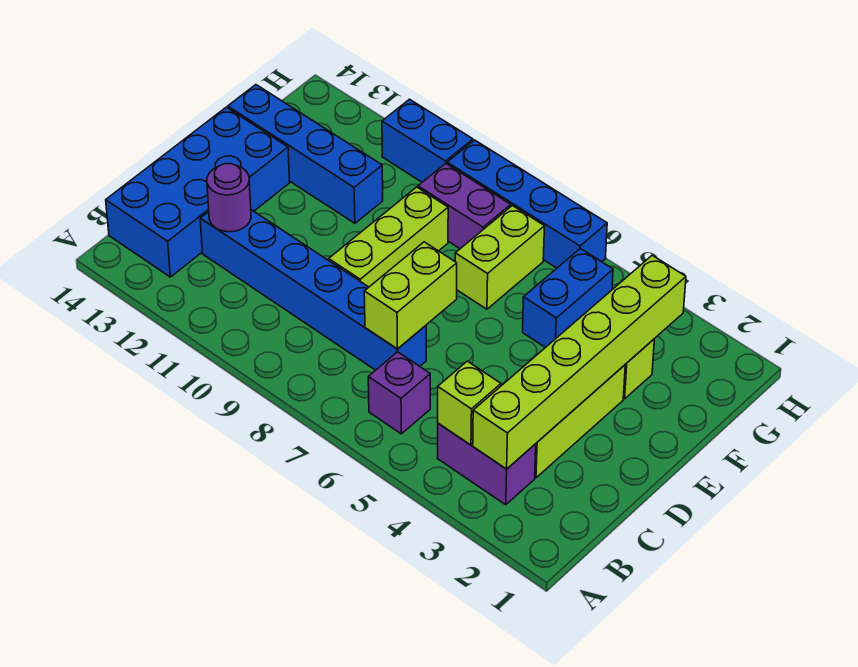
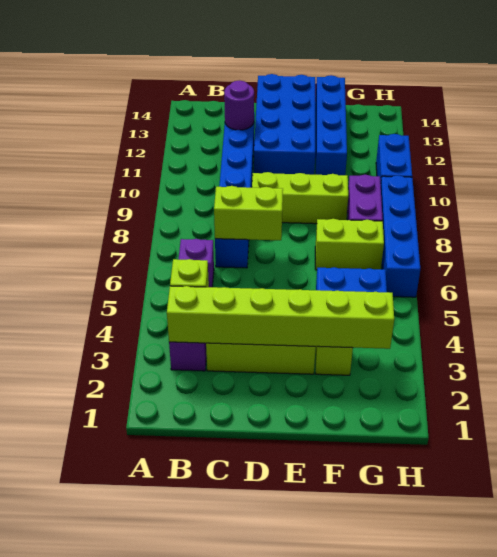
blue brick B13:E14 level 1 -> blue brick D11:E14 level 1

